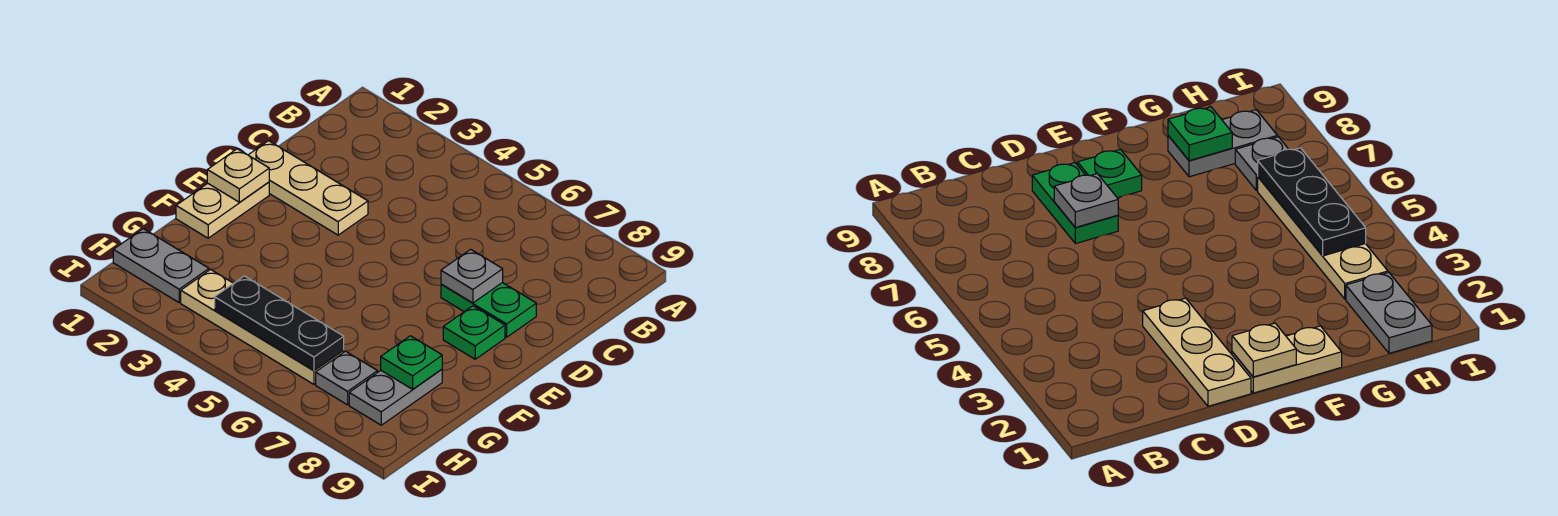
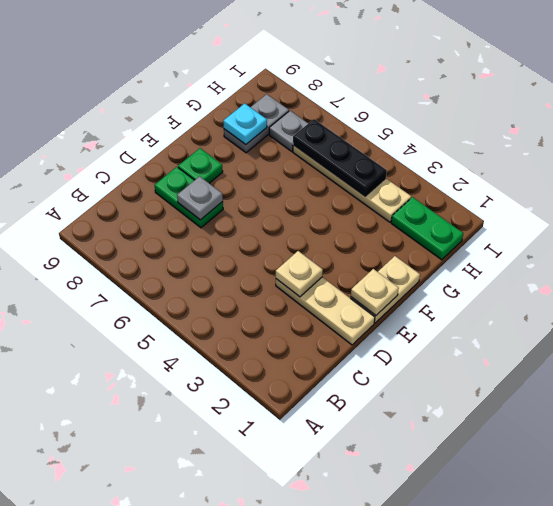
none -> tan plate D3 level 2
green plate G8 level 2 -> cyan plate G8 level 2
grey plate H1:H2 level 1 -> green plate H1:H2 level 1

